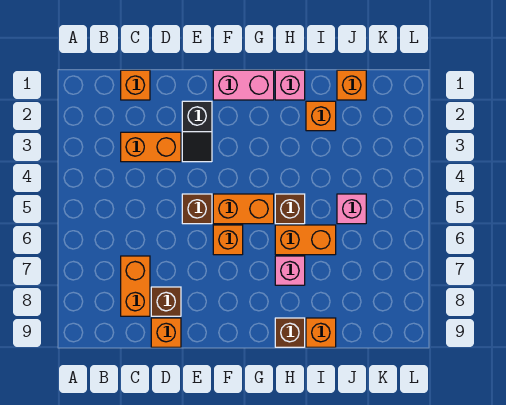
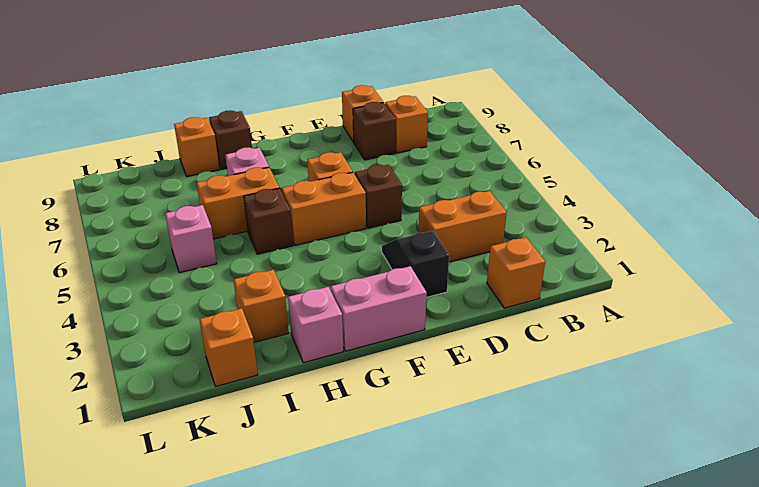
orange brick C7:C8 level 1 -> orange brick C8 level 1

